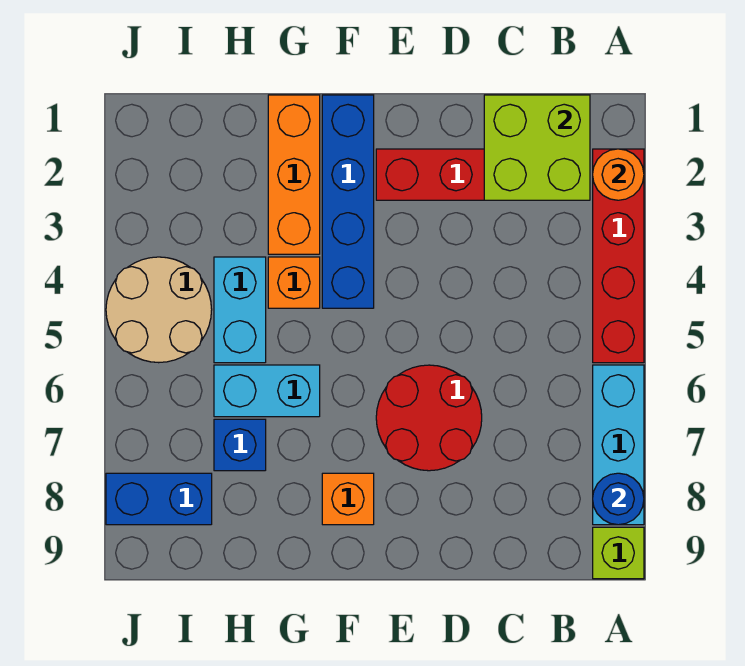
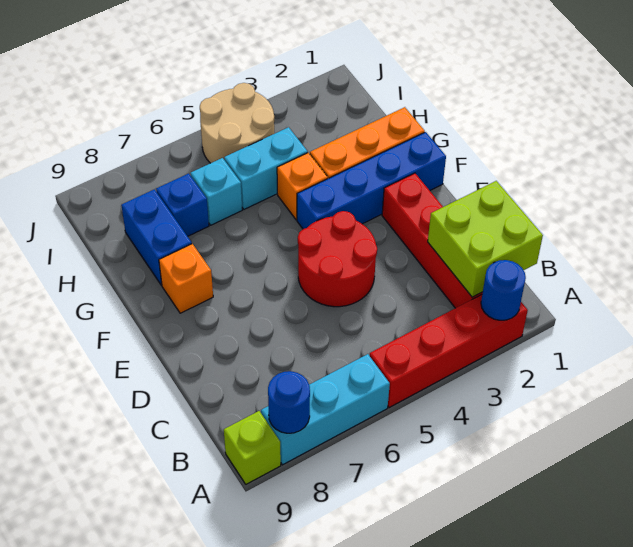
orange round brick A2 level 2 -> blue round brick A2 level 2
red round brick D6:E7 level 1 -> red round brick D4:E5 level 1
cyan brick G6:H6 level 1 -> cyan brick H6 level 1
blue brick I8:J8 level 1 -> blue brick G8:H8 level 1

